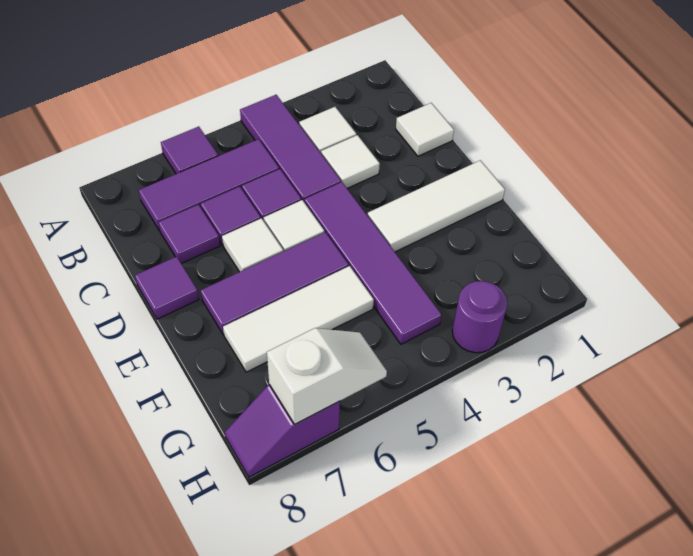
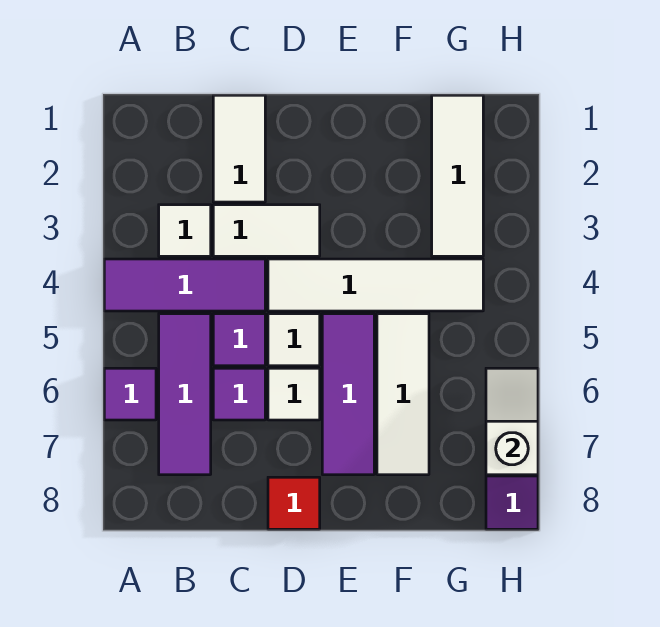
white tile C1 level 1 -> white tile C1:C2 level 1
white tile C3 level 1 -> white tile C3:D3 level 1
purple tile C7 level 1 -> none
purple tile D4:G4 level 1 -> white tile D4:G4 level 1
purple tile D8 level 1 -> red tile D8 level 1
white tile E1:E3 level 1 -> white tile G1:G3 level 1
purple round brick H3 level 1 -> none

